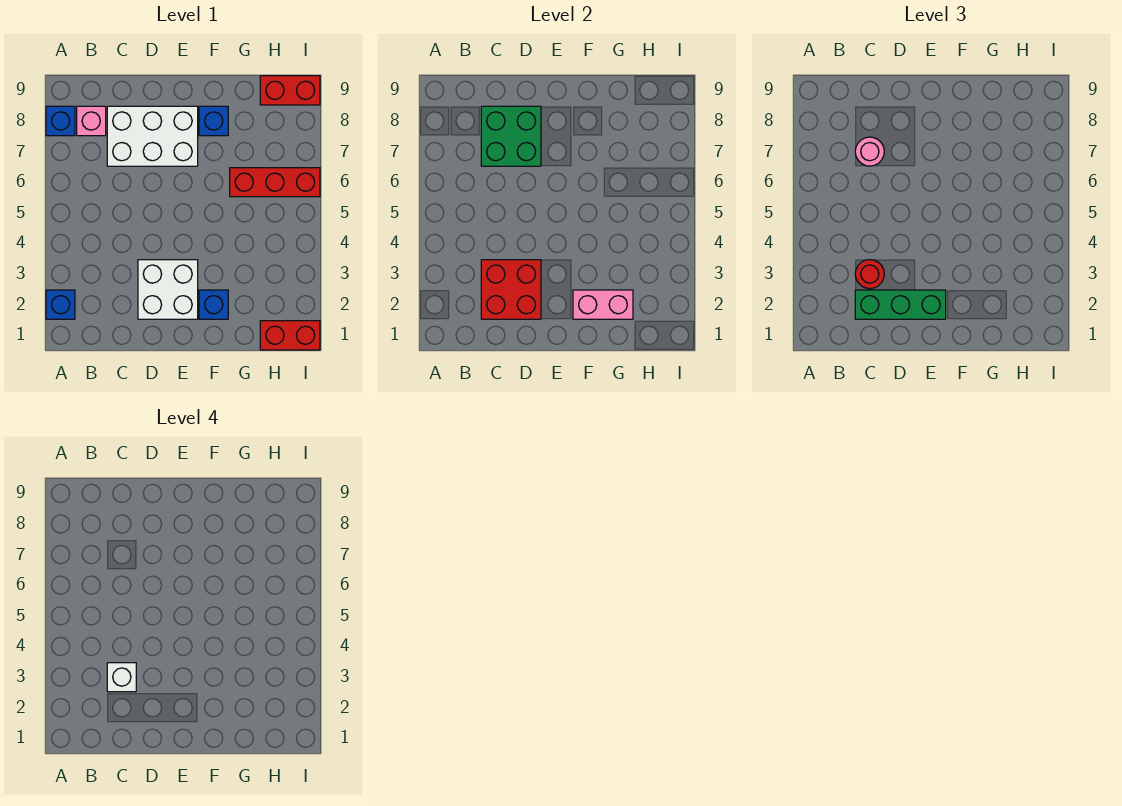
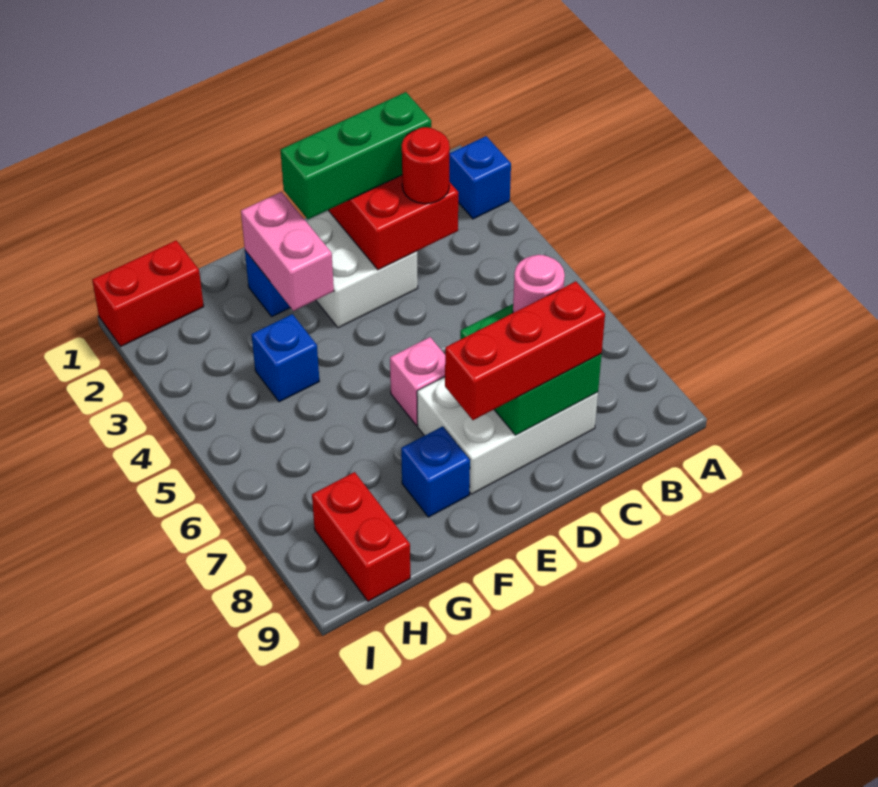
blue brick A8 level 1 -> blue brick G4 level 1
pink brick B8 level 1 -> pink brick E6 level 1
white brick C3 level 4 -> none
pink brick F2:G2 level 2 -> pink brick F2:F3 level 2
red brick G6:I6 level 1 -> red brick C8:E8 level 3
red brick H9:I9 level 1 -> red brick H8:H9 level 1

